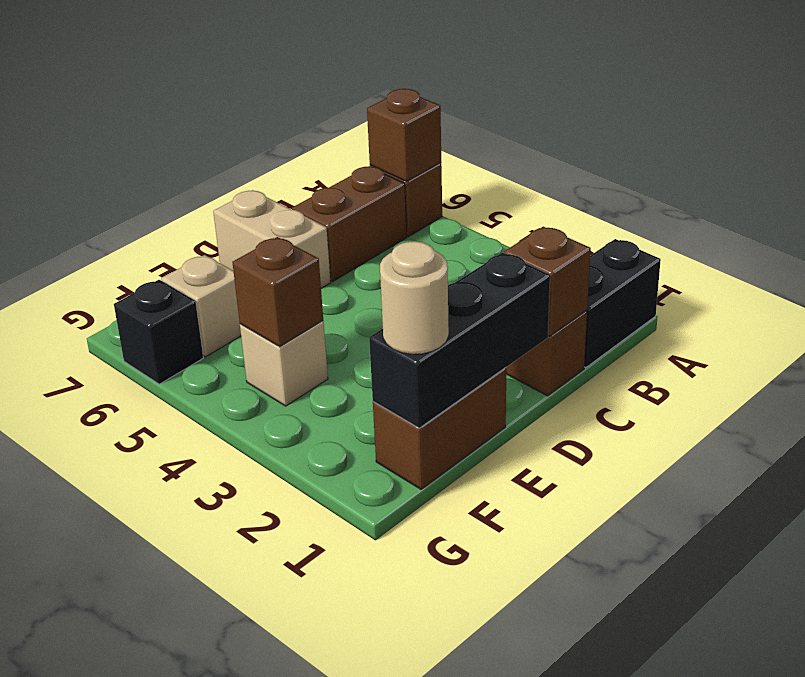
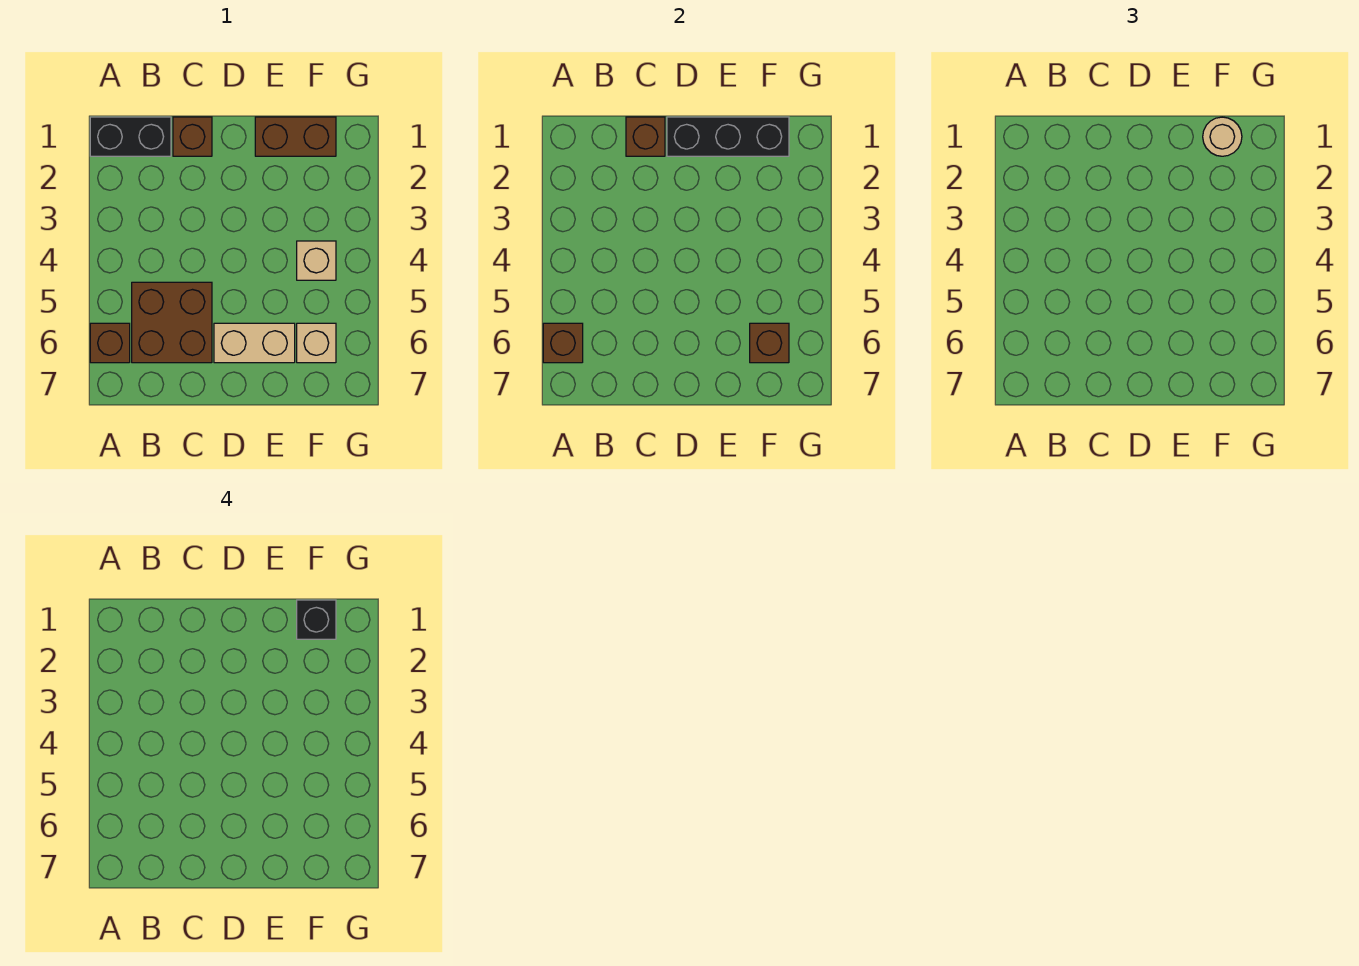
brown brick B6:C6 level 1 -> brown brick B5:C6 level 1
tan brick D6:D7 level 1 -> tan brick D6:E6 level 1
brown brick F4 level 2 -> brown brick F6 level 2
black brick G6 level 1 -> black brick F1 level 4

